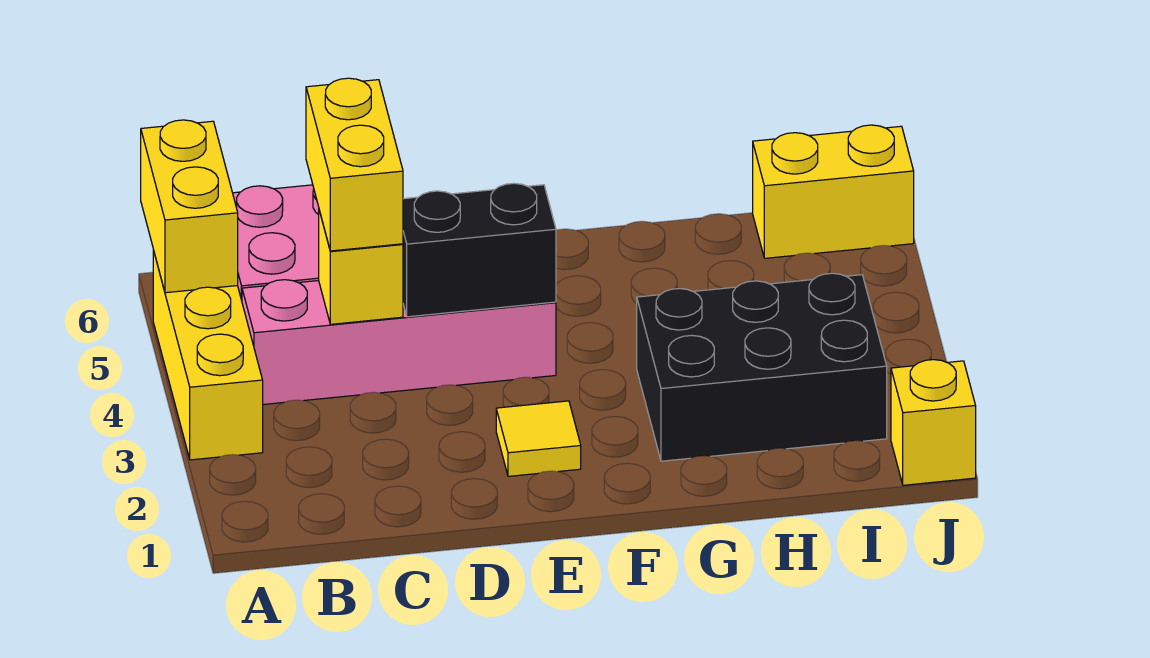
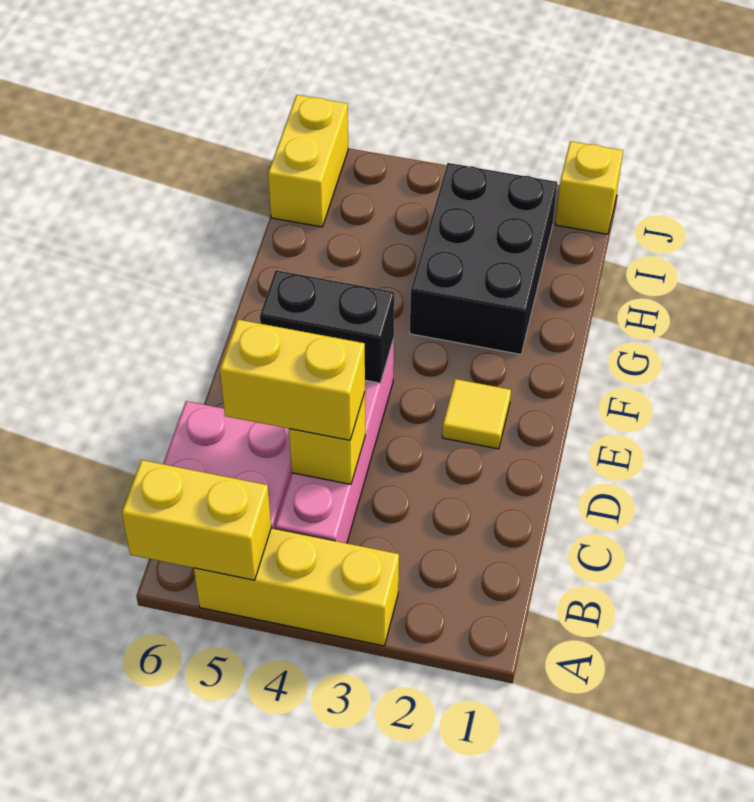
black brick D4:E4 level 2 -> black brick E4:E5 level 2

